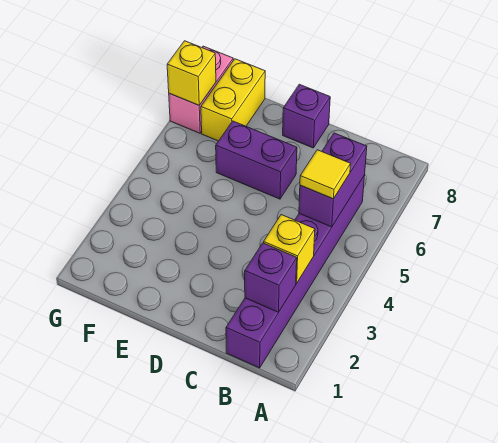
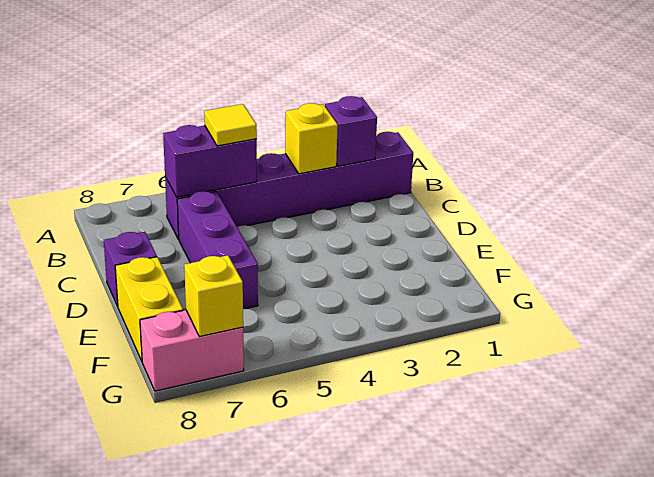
purple brick D6:E6 level 1 -> purple brick C6:E6 level 1
yellow brick F7:F8 level 1 -> yellow brick E8:F8 level 1

